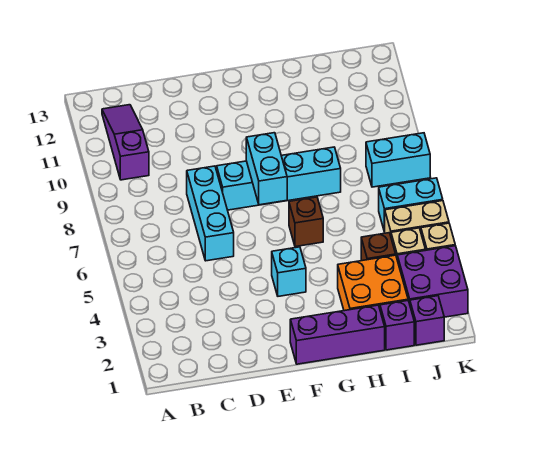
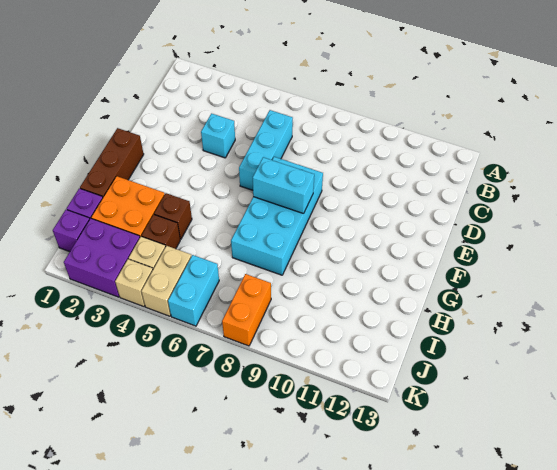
purple slope B10:B12 level 1 top 10 -> none
cyan brick D6:D8 level 1 -> cyan brick C6:E6 level 1
cyan brick E8:H8 level 1 -> cyan brick E7:H8 level 1
purple brick F1:H1 level 1 -> brown brick F1:H1 level 1
cyan brick F4 level 1 -> cyan brick D4 level 1
brown brick G6 level 1 -> brown brick H4 level 1
cyan brick J8:K8 level 1 -> orange brick J8:K8 level 1

